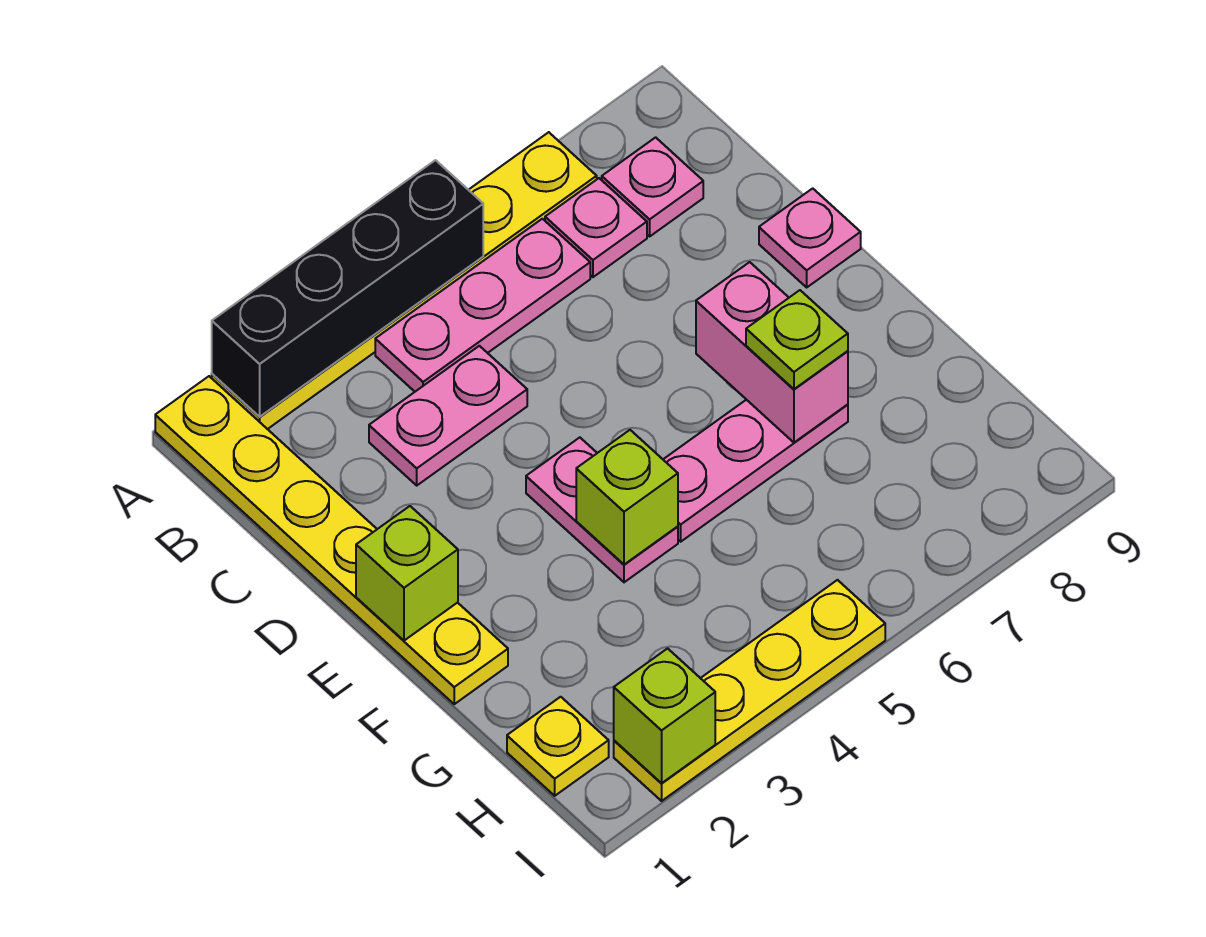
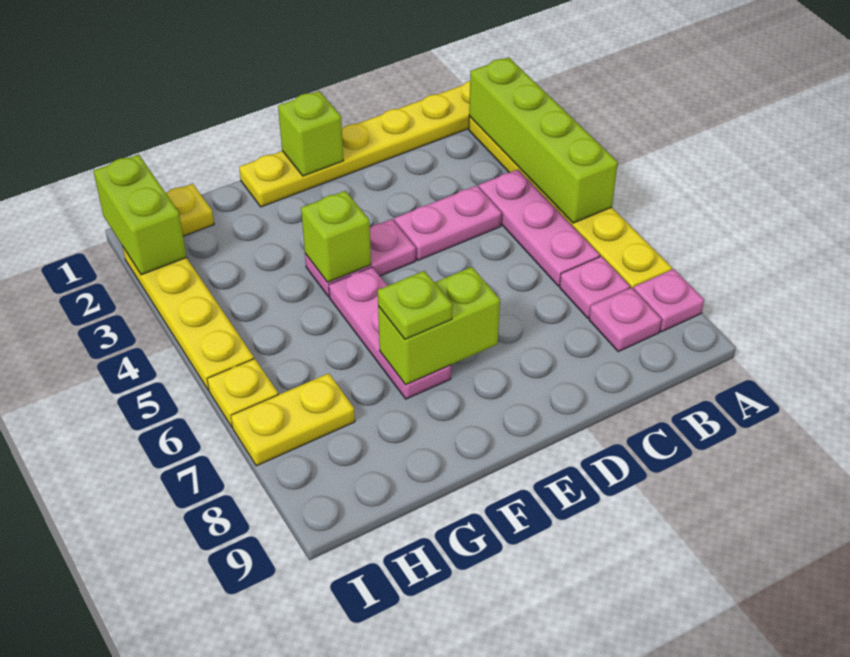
black brick A2:A5 level 2 -> lime brick A2:A5 level 2
pink plate C3:C4 level 1 -> pink plate C4:D4 level 1
pink plate D9 level 1 -> pink plate A8 level 1
pink brick E7:F7 level 2 -> lime brick E7:F7 level 2
none -> yellow plate H7:I7 level 1
lime brick I2 level 2 -> lime brick I1:I2 level 2
none -> yellow plate I6 level 1

